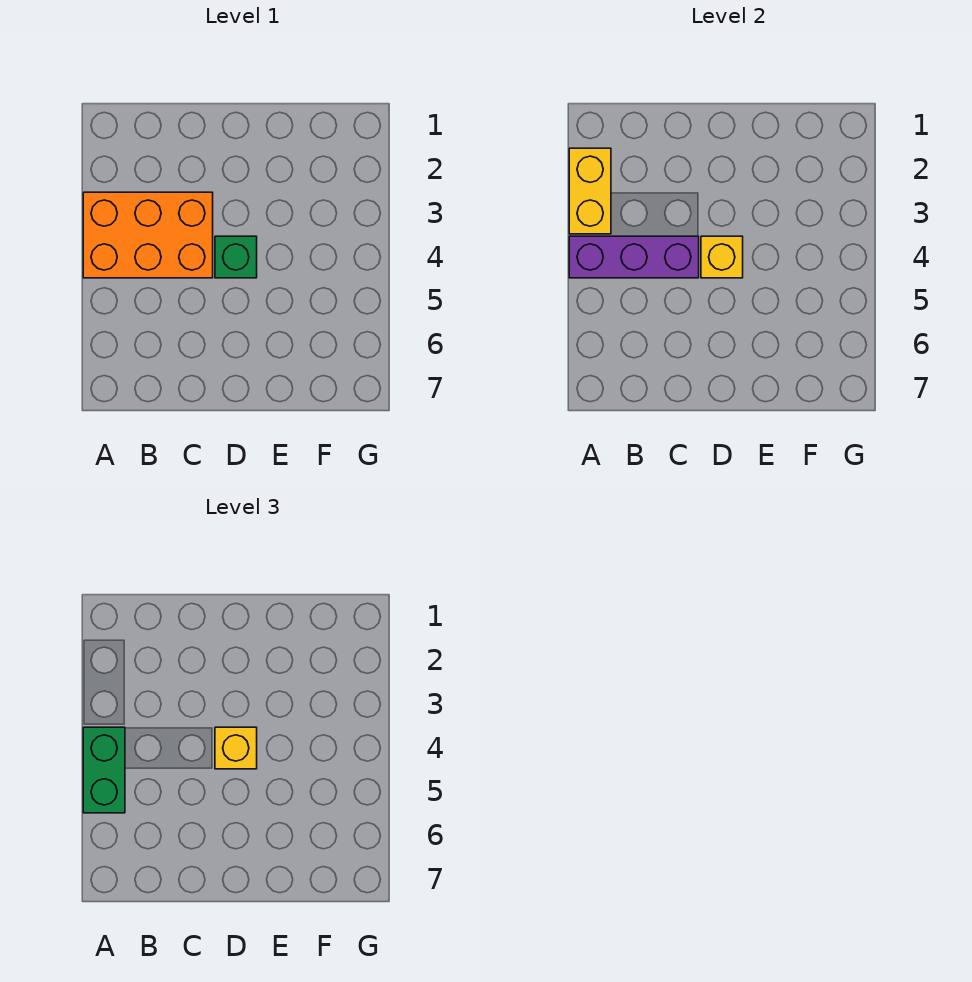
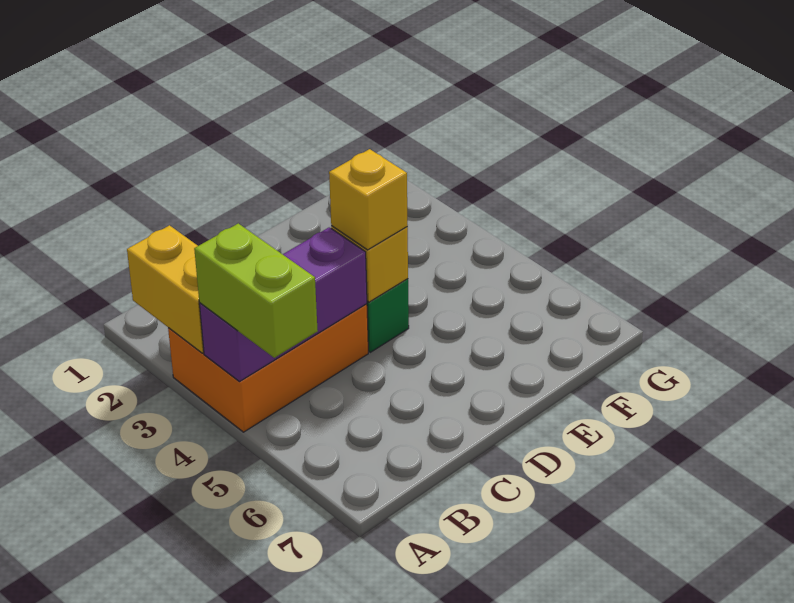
green brick A4:A5 level 3 -> lime brick A4:A5 level 3

